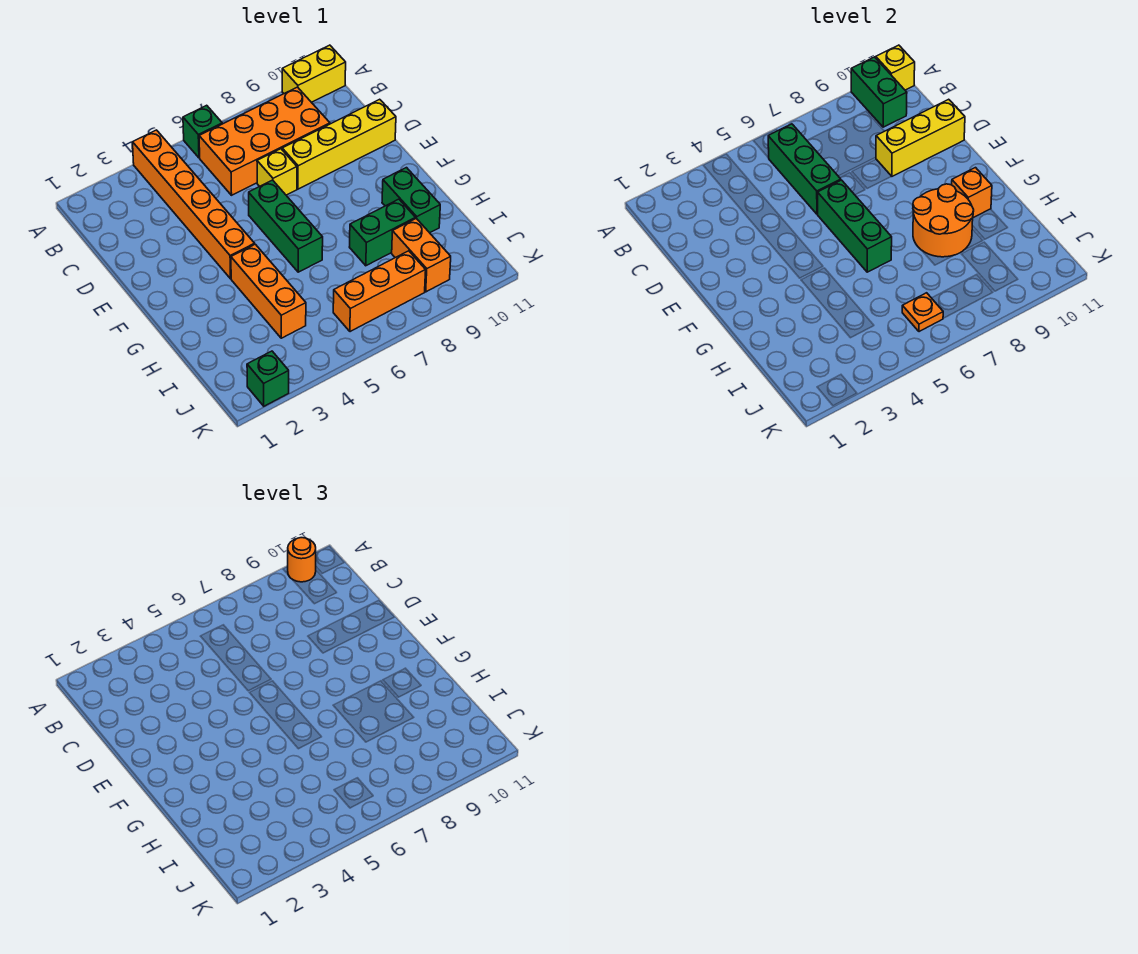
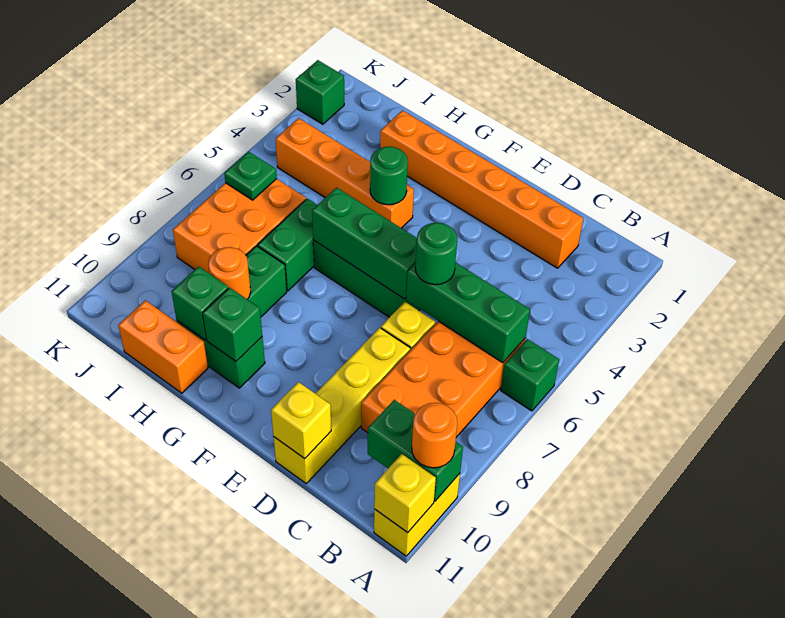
orange brick A4:F4 level 1 -> orange brick C2:H2 level 1
none -> green round brick D6 level 3
yellow brick D9:D11 level 2 -> yellow brick D11 level 2
orange brick G4:I4 level 1 -> orange brick G4:J4 level 1
none -> green round brick G4 level 2
orange round brick G8:H9 level 2 -> orange round brick H9 level 2
orange brick G10 level 2 -> green brick G10 level 2
none -> green brick H6:H7 level 1
none -> green brick H10 level 2
orange brick I9:J9 level 1 -> orange brick H11:I11 level 1
orange brick J6:J8 level 1 -> orange brick I6:J8 level 1
orange plate J6 level 2 -> green plate J6 level 2

